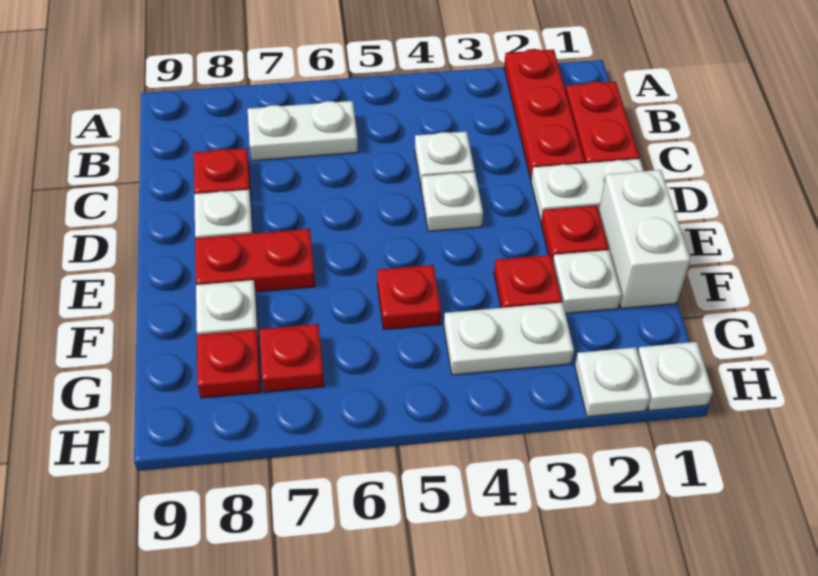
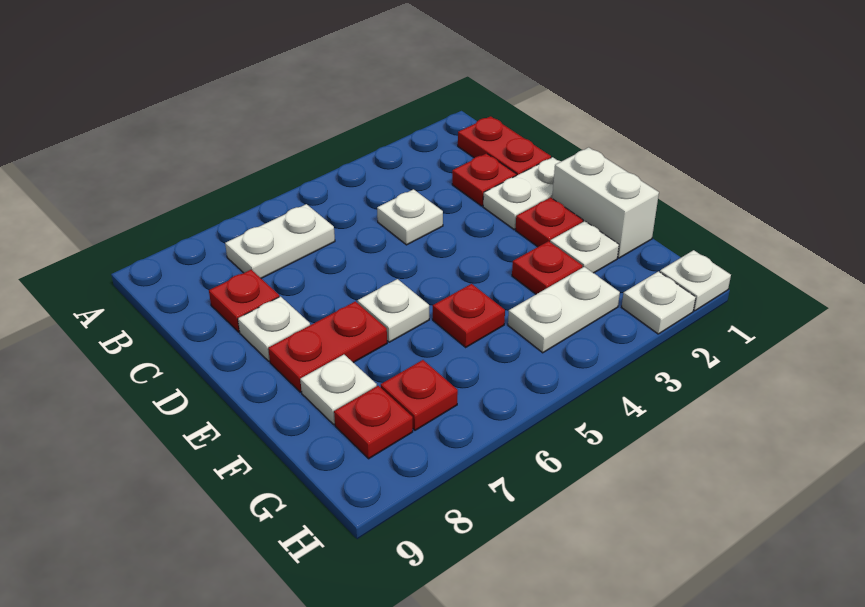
red plate A2:C2 level 1 -> red plate C2 level 1
white plate D4 level 1 -> white plate E6 level 1

